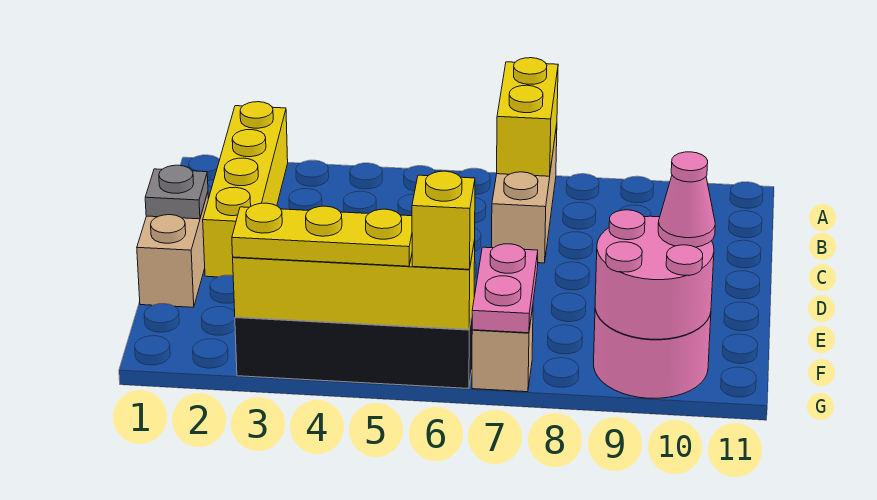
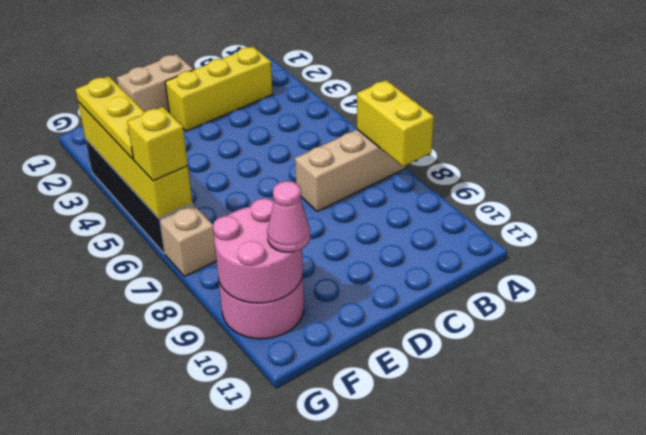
yellow brick A2:D2 level 1 -> yellow brick B2:D2 level 1
yellow brick A7:B7 level 2 -> yellow brick A7:A8 level 2
grey plate D1 level 2 -> none
pink plate F7:G7 level 2 -> none

